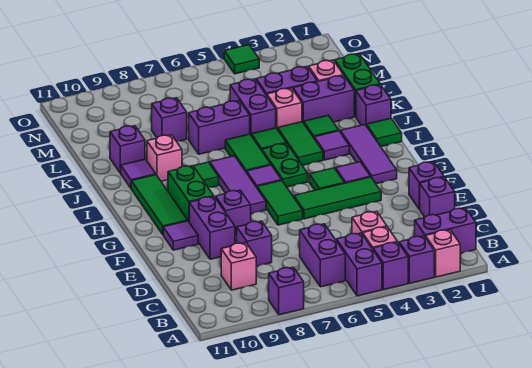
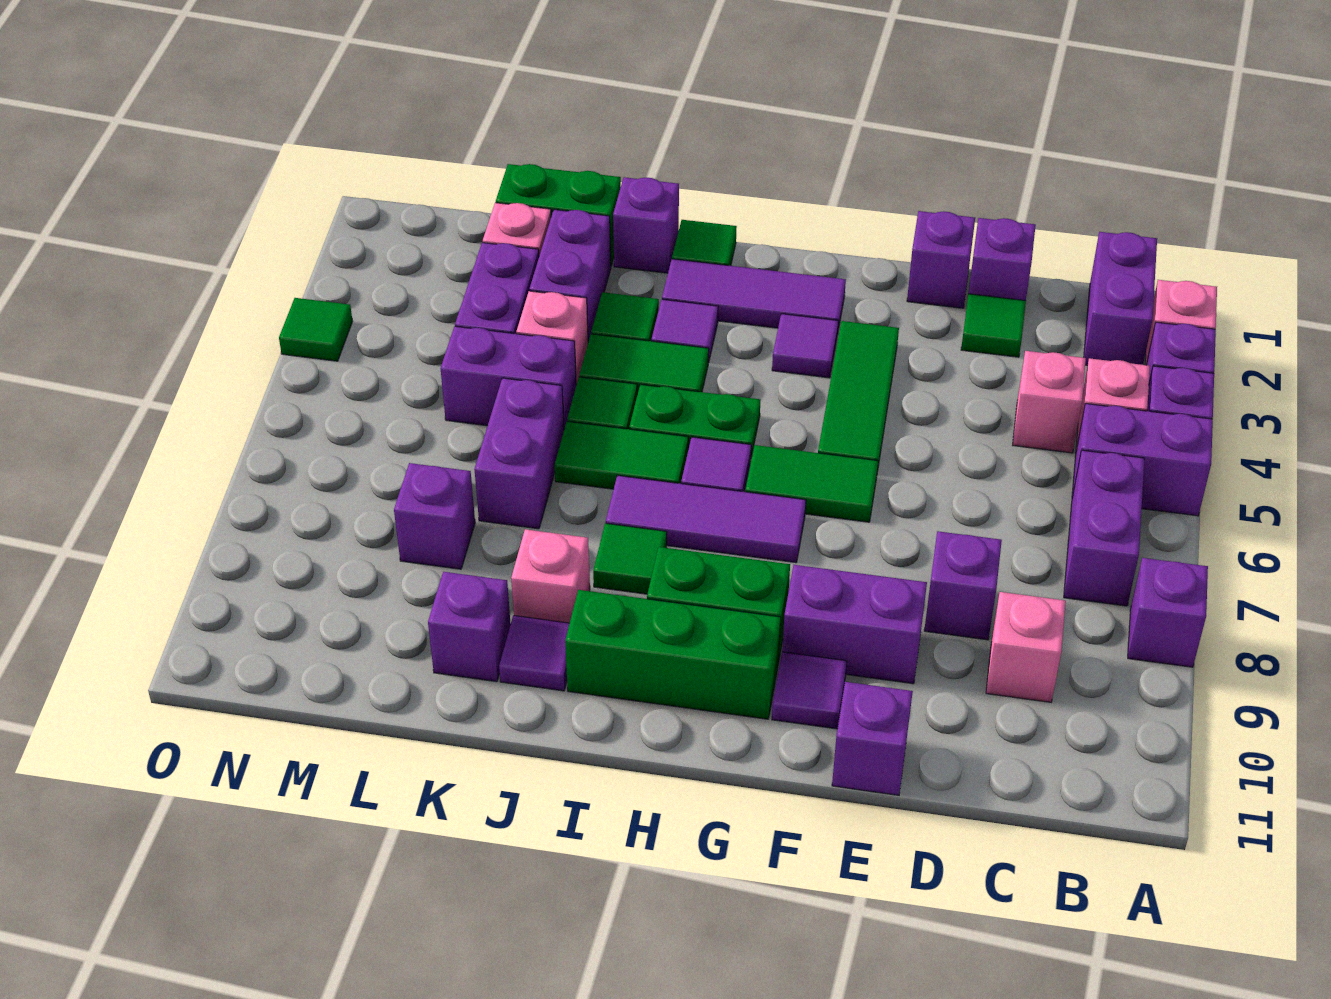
purple brick B6:C6 level 1 -> purple brick B6:B7 level 1
purple brick F8 level 1 -> purple brick E11 level 1
green tile G4 level 1 -> green tile D2 level 1
green tile G10:I10 level 1 -> green brick G10:I10 level 1

